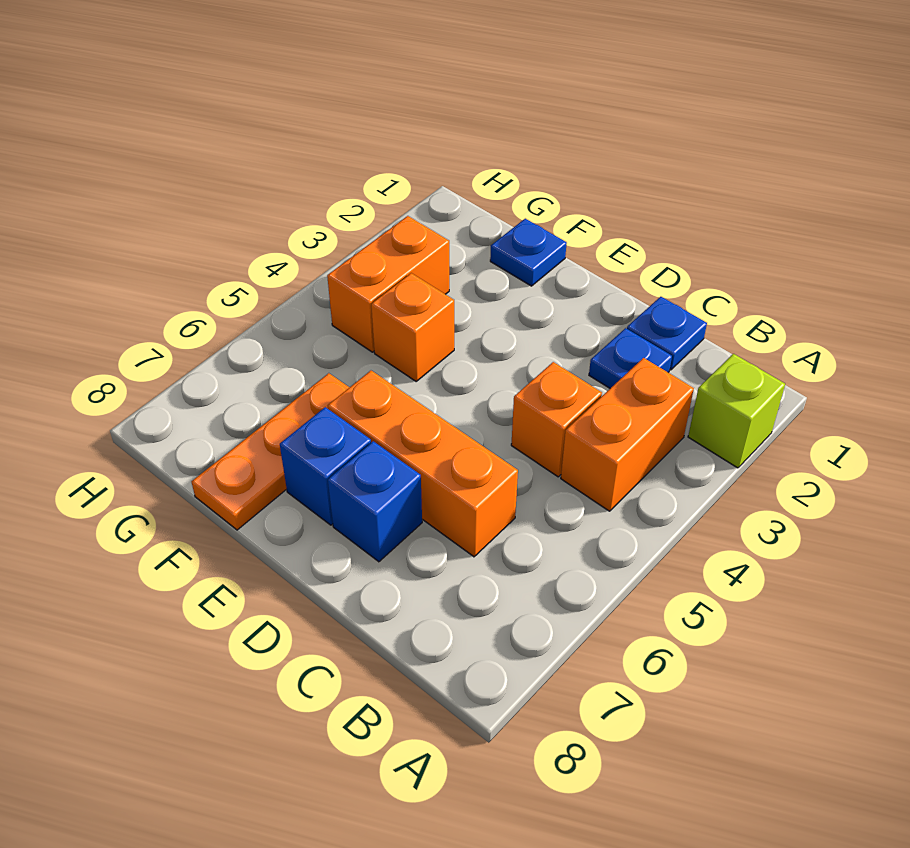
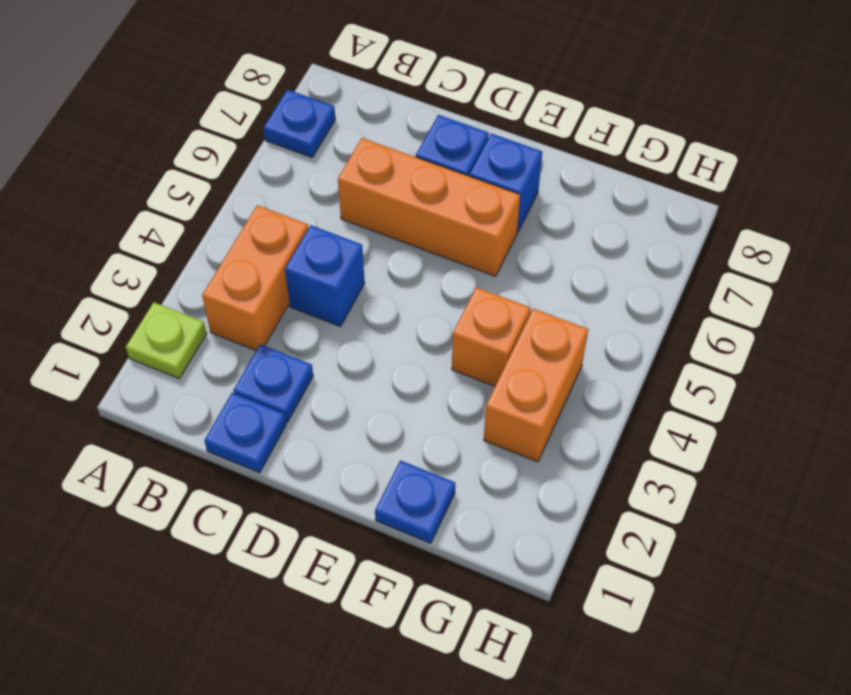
lime brick A2 level 1 -> lime plate A2 level 1
none -> blue plate A7 level 1
orange brick C4 level 1 -> blue brick C4 level 1
orange plate F6:F8 level 1 -> none

